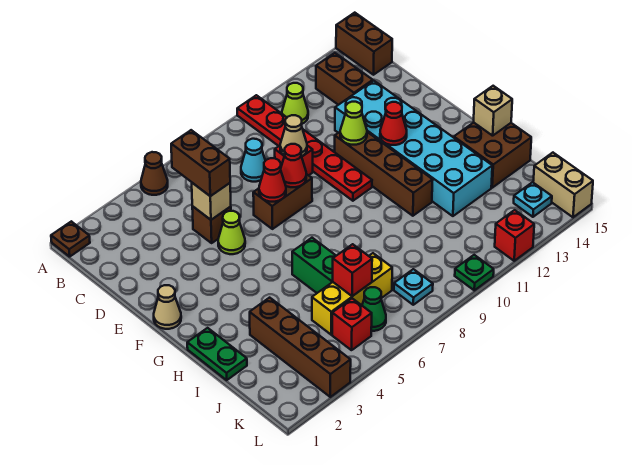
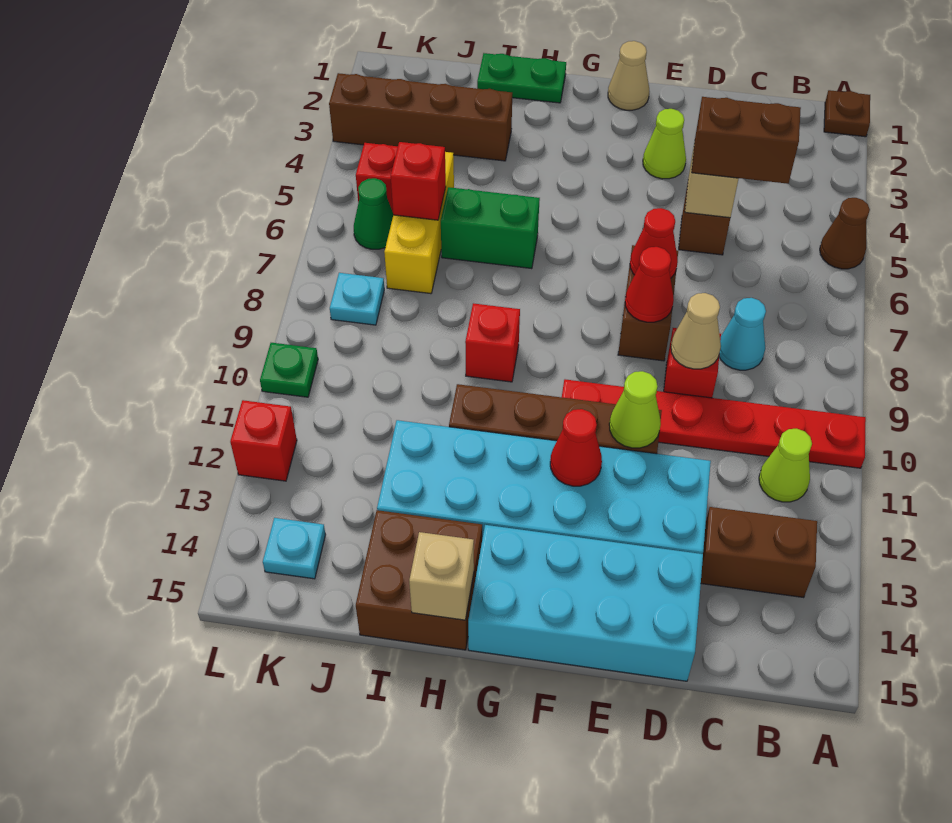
brown brick A15:B15 level 1 -> none
none -> cyan brick D14:G15 level 1
lime cone E5 level 1 -> lime cone E3 level 1
none -> red brick H9 level 1
tan brick K15:L15 level 1 -> none

